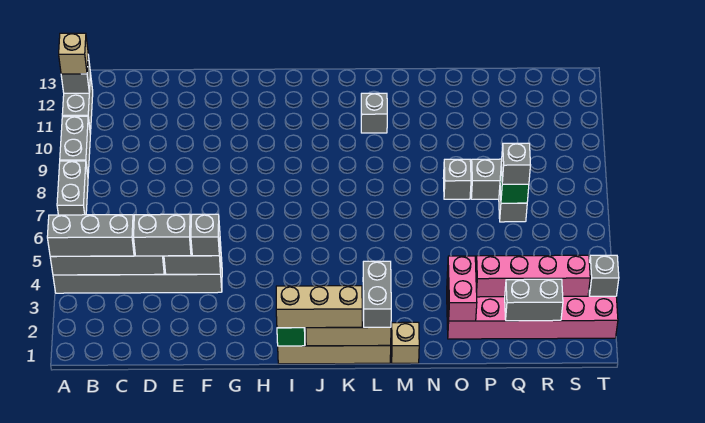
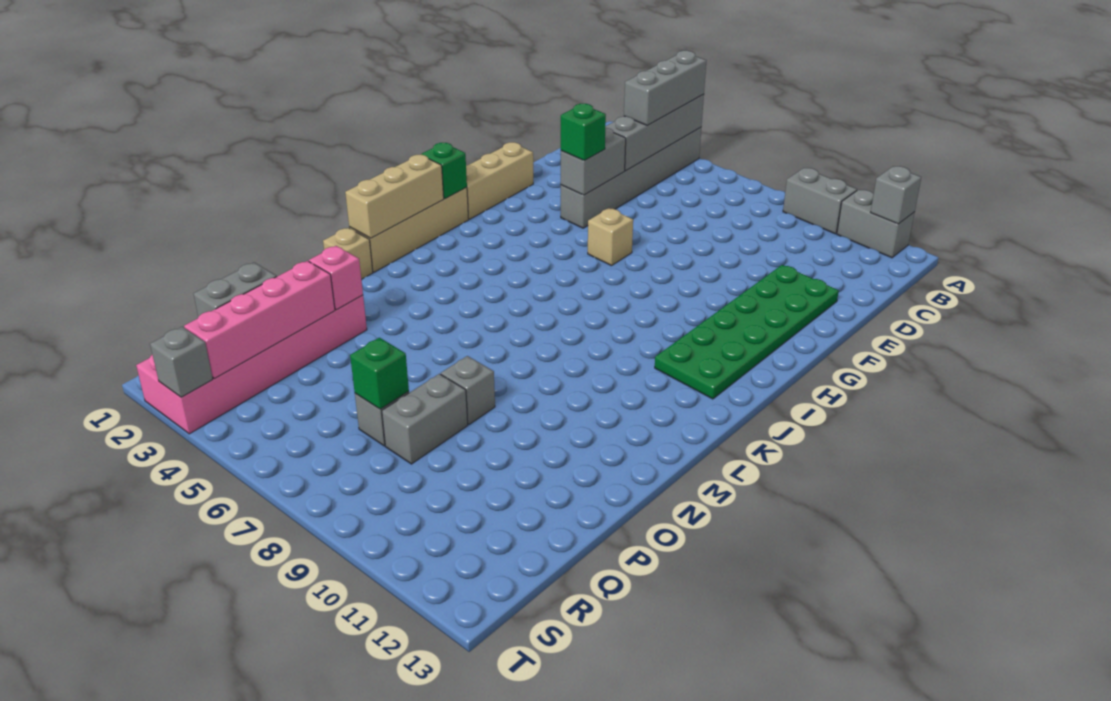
grey brick A7:A8 level 1 -> none
tan brick A12 level 3 -> tan brick G6 level 1
grey brick D4:E4 level 3 -> none
none -> green plate E11:J12 level 1
grey brick F4 level 3 -> green brick F4 level 3
tan brick I1:K1 level 3 -> tan brick F1:H1 level 1
grey brick L1:L2 level 3 -> none
grey brick L11 level 1 -> none
pink brick O2:O3 level 2 -> pink brick O3 level 2
grey brick Q7 level 3 -> none

